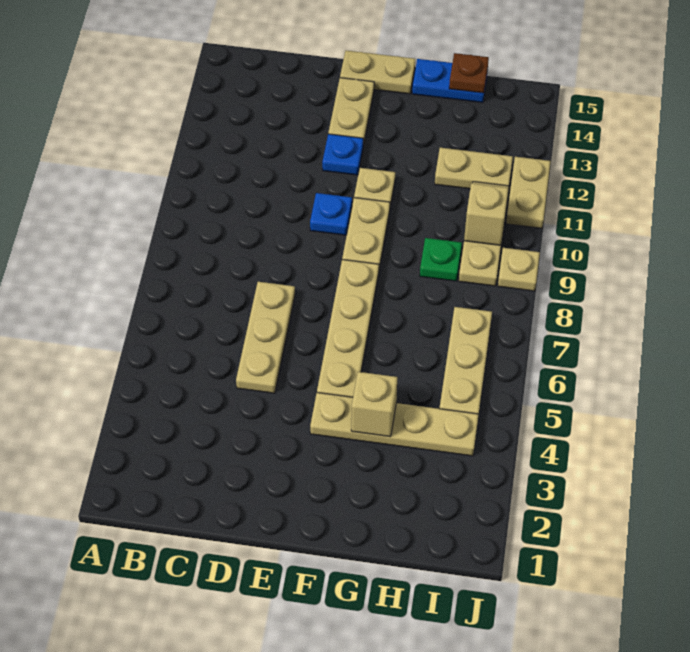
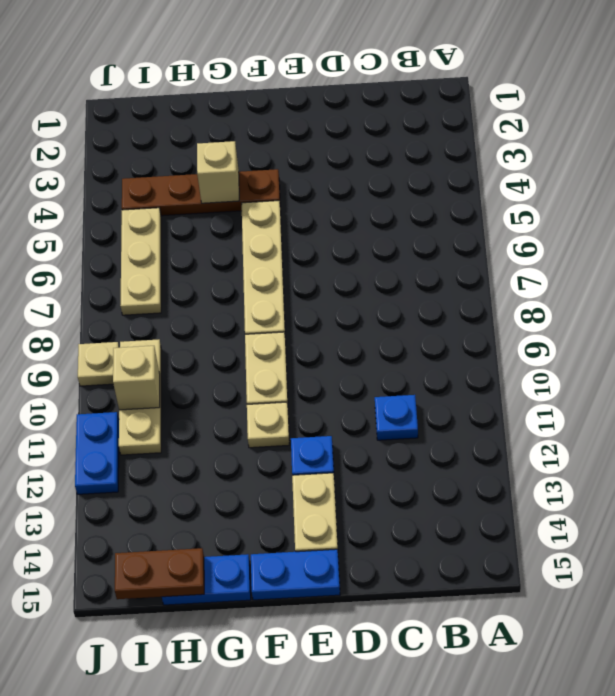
tan plate D5:D7 level 1 -> none
blue plate E10 level 1 -> blue plate C11 level 1
tan plate E15:F15 level 1 -> blue plate E15:F15 level 1
tan plate F4:I4 level 1 -> brown plate F4:I4 level 1
green plate H9 level 1 -> none
tan plate H12:I12 level 1 -> none
brown plate H15 level 2 -> brown plate H15:I15 level 2
tan plate J11:J12 level 1 -> blue plate J11:J12 level 1

